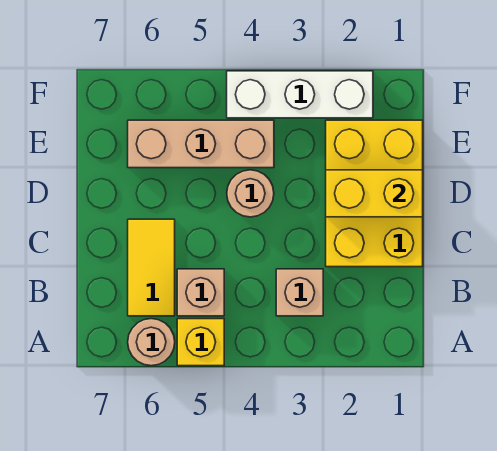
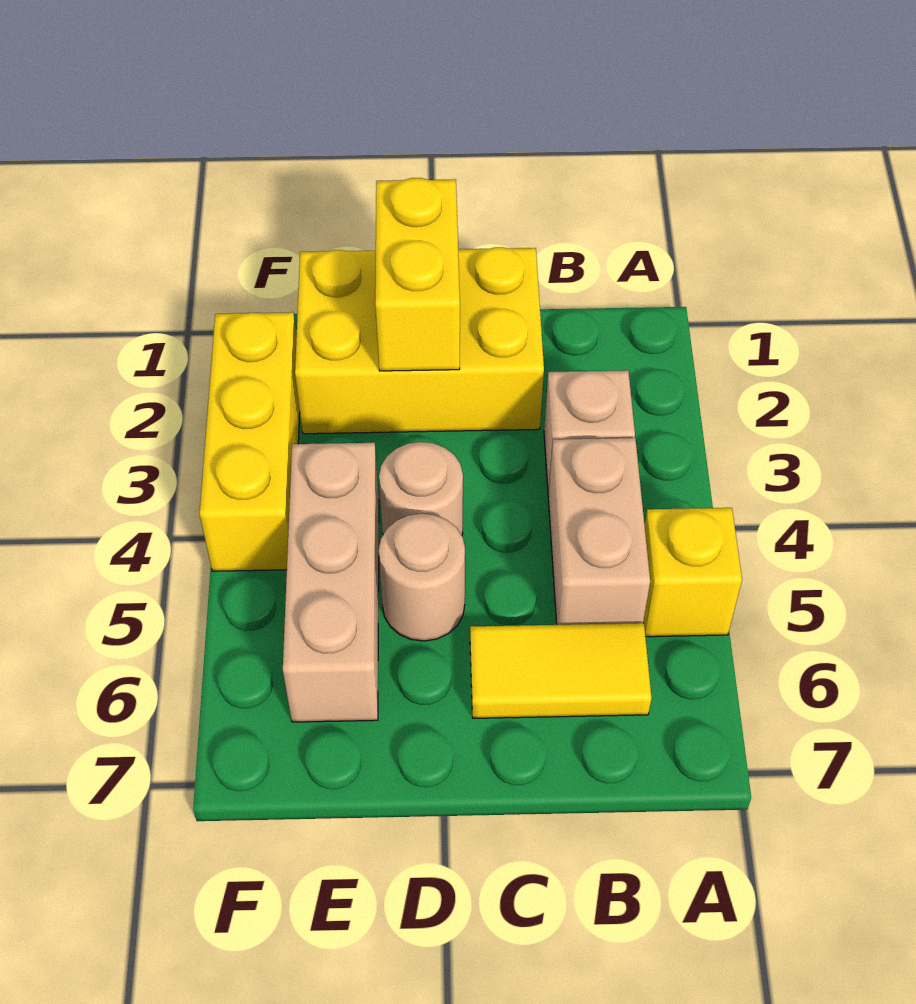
tan round brick A6 level 1 -> tan round brick D5 level 1
tan brick B5 level 1 -> tan brick B4:B5 level 1
white brick F2:F4 level 1 -> yellow brick F2:F4 level 1

